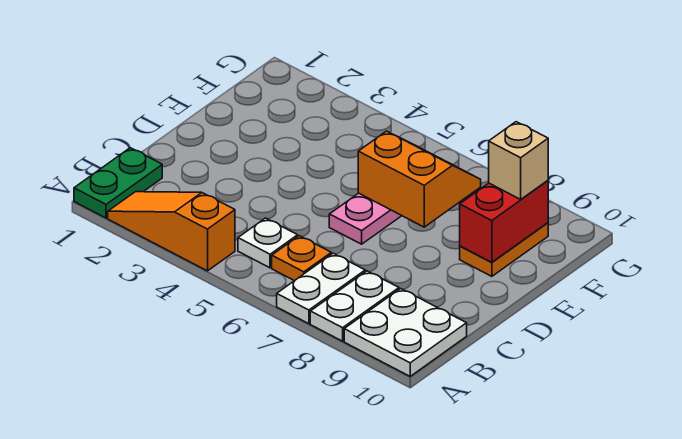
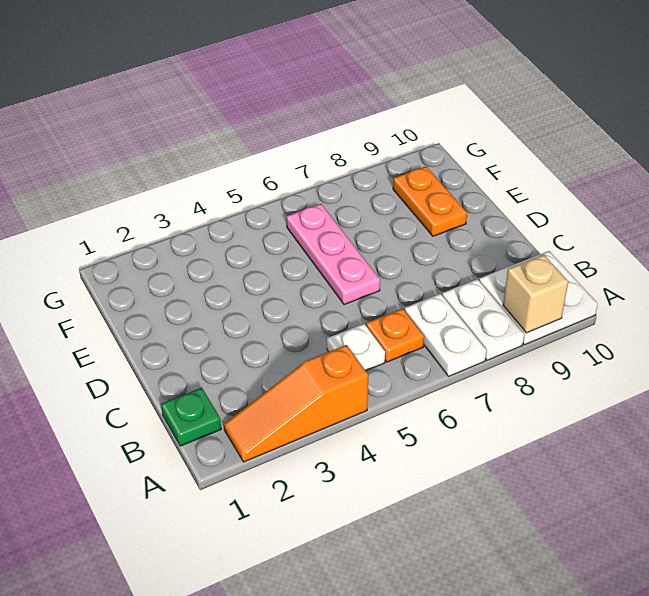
green plate A1:B1 level 1 -> green plate B1 level 1
orange slope E6:F7 level 2 top E -> none
red brick E9:F9 level 2 -> none
tan brick F9 level 3 -> tan brick A9 level 2

